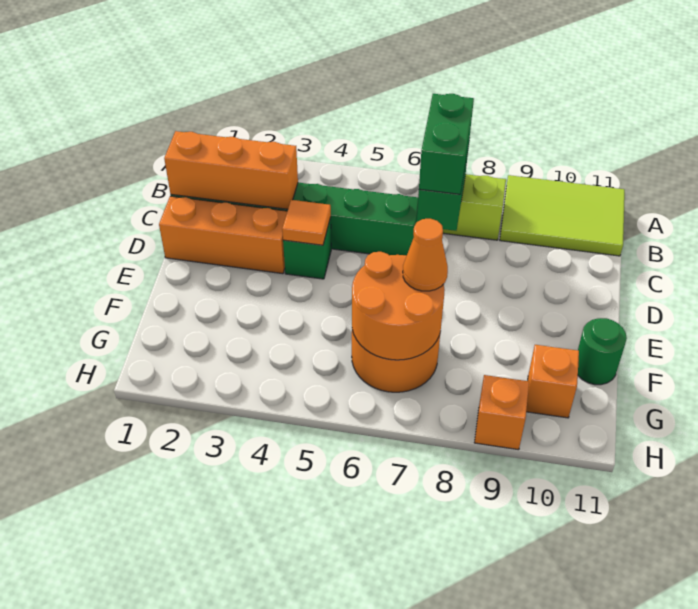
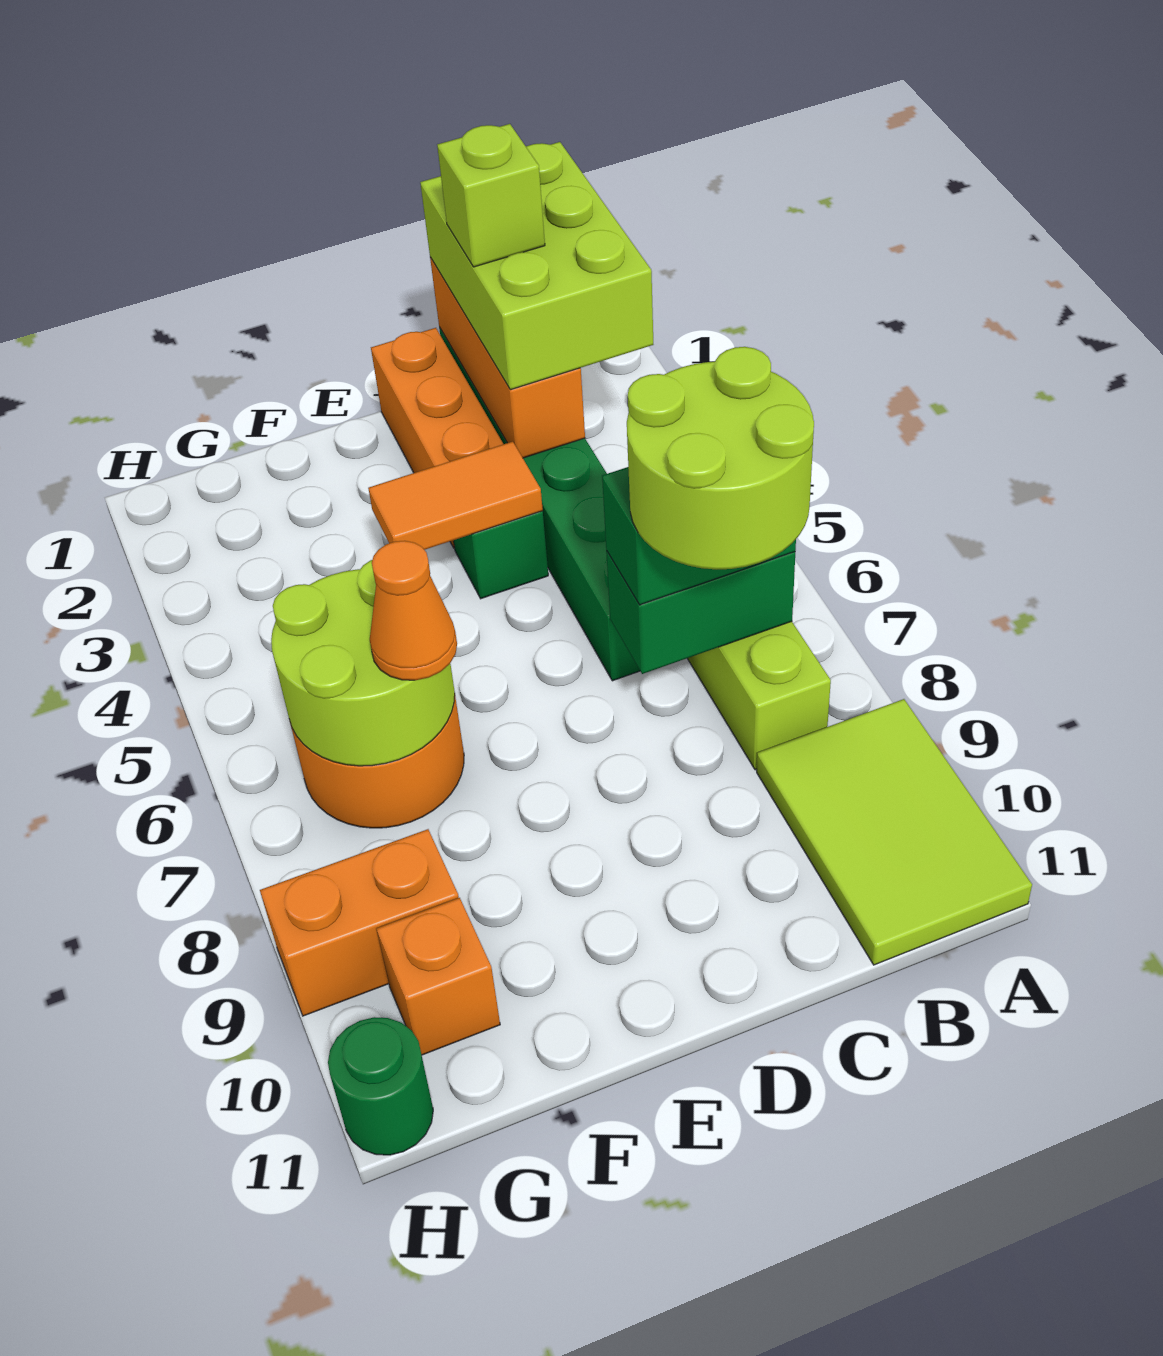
none -> lime brick B1:C3 level 3
none -> lime round brick B7:C8 level 4
none -> lime brick C2 level 4
orange tile D4 level 2 -> orange tile D4:E4 level 2
orange round brick F6:G7 level 2 -> lime round brick F6:G7 level 2
green round brick F11 level 1 -> green round brick H11 level 1
orange brick H9 level 1 -> orange brick G9:H9 level 1

